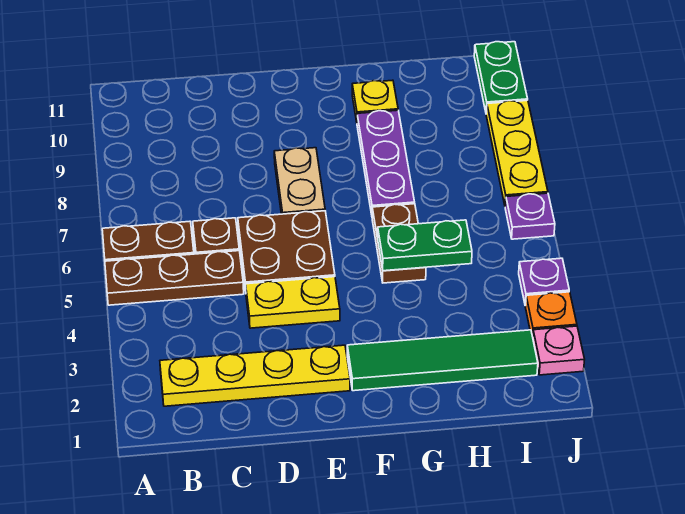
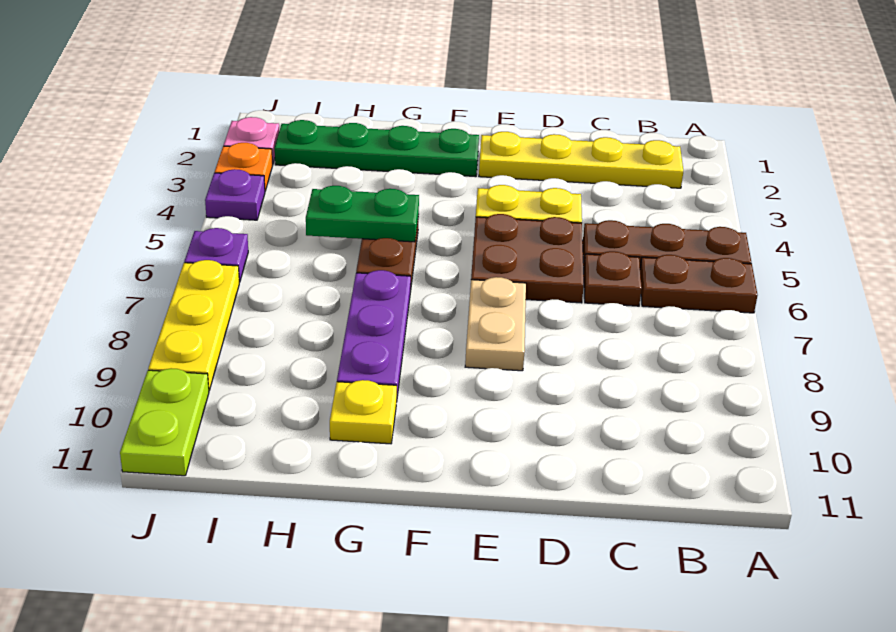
green tile F2:I2 level 1 -> green plate F2:I2 level 1
green plate J10:J11 level 1 -> lime plate J10:J11 level 1

